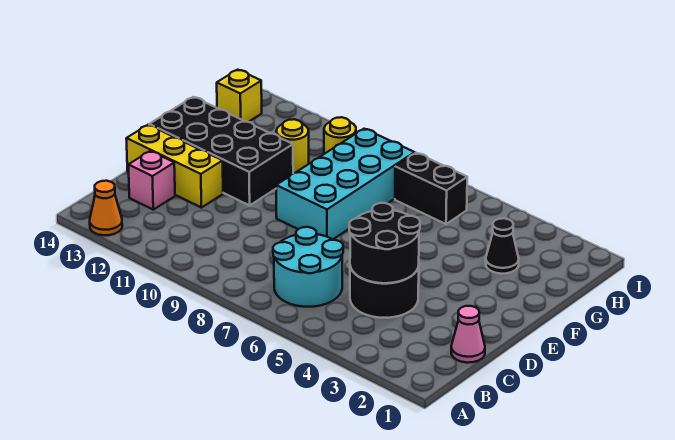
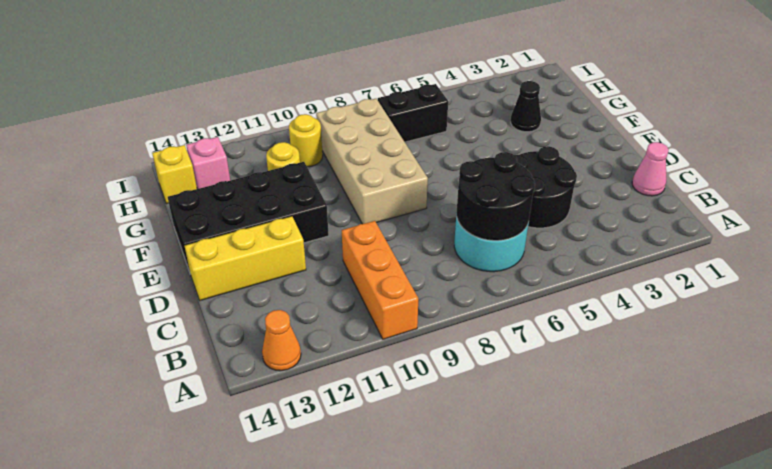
none -> orange brick A10:C10 level 1
black round brick C4:D5 level 2 -> black round brick B6:C7 level 2
pink brick C13 level 1 -> pink brick H13 level 1
cyan brick E8:H9 level 1 -> tan brick E8:H9 level 1

